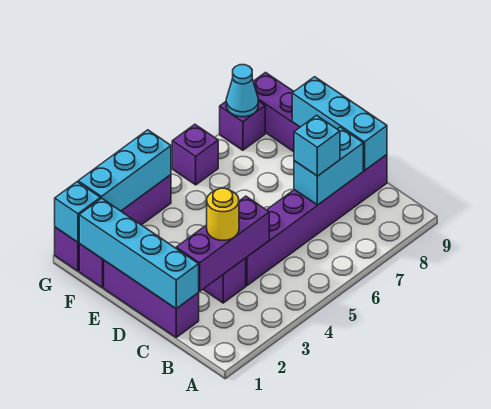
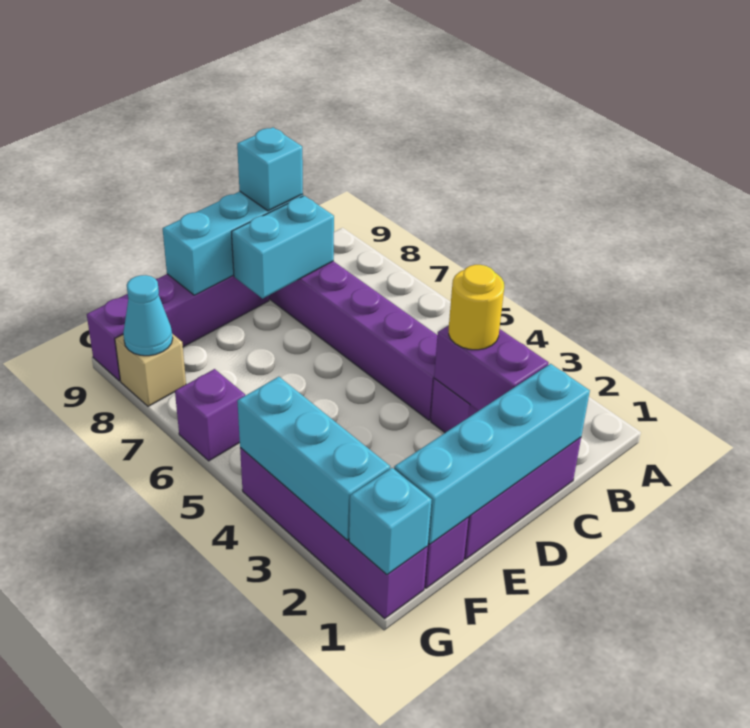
purple brick C2:C4 level 2 -> purple brick C2:C3 level 2
cyan brick C7:C8 level 2 -> cyan brick C8:D8 level 2
cyan brick C7 level 3 -> cyan brick C9 level 3
purple brick G8 level 1 -> tan brick G8 level 1

